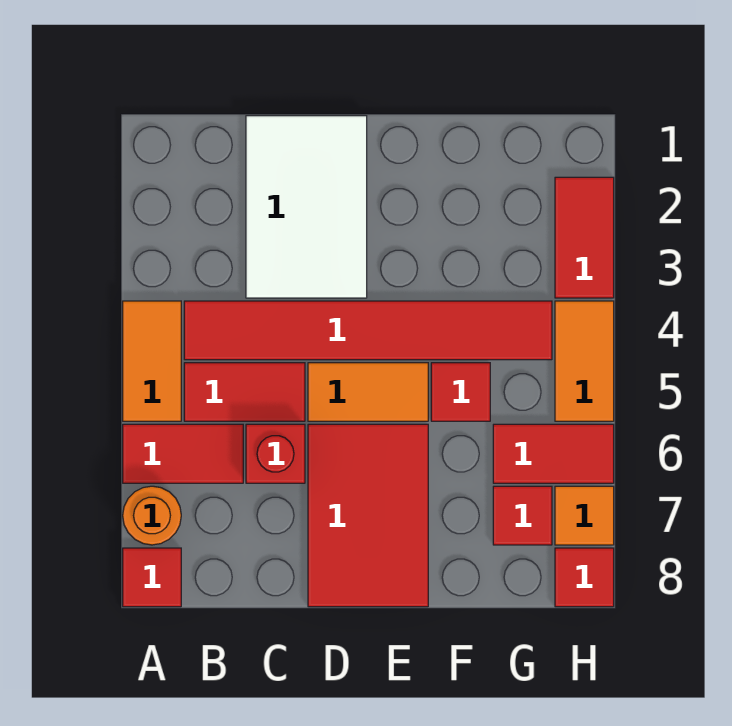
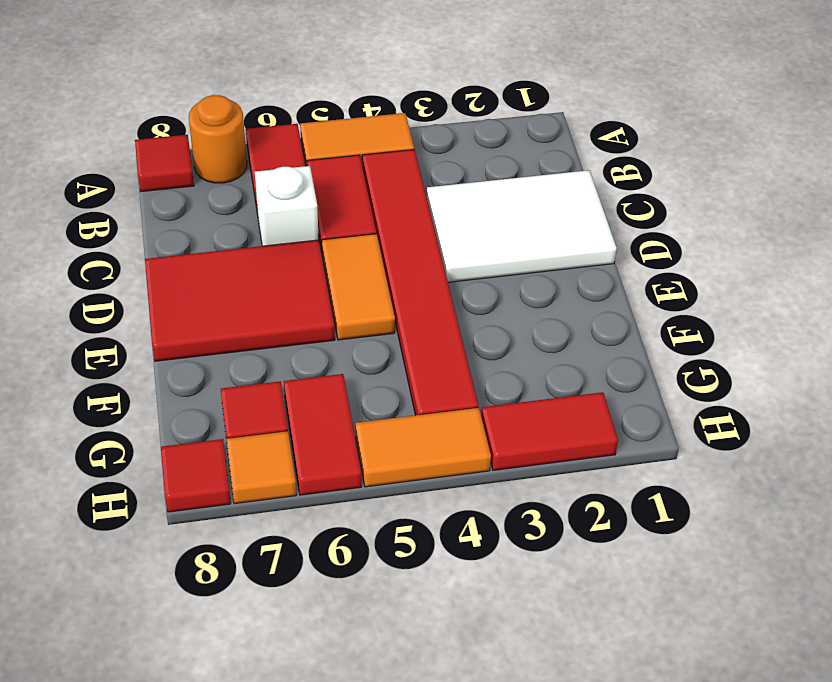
red brick C6 level 1 -> white brick C6 level 1
red tile F5 level 1 -> none

